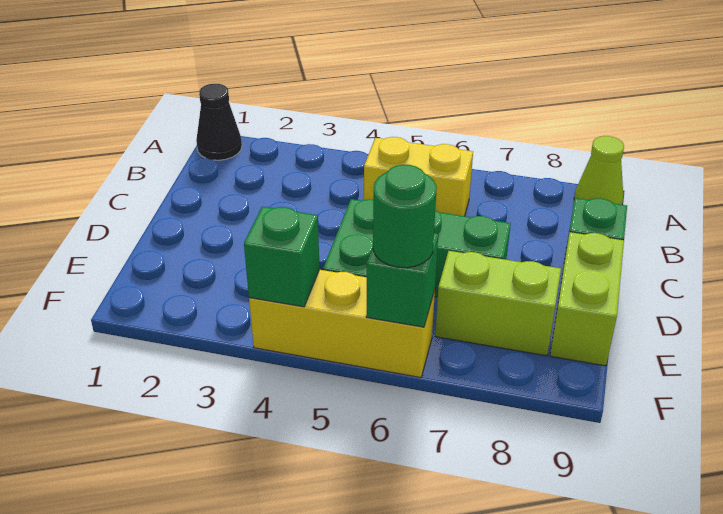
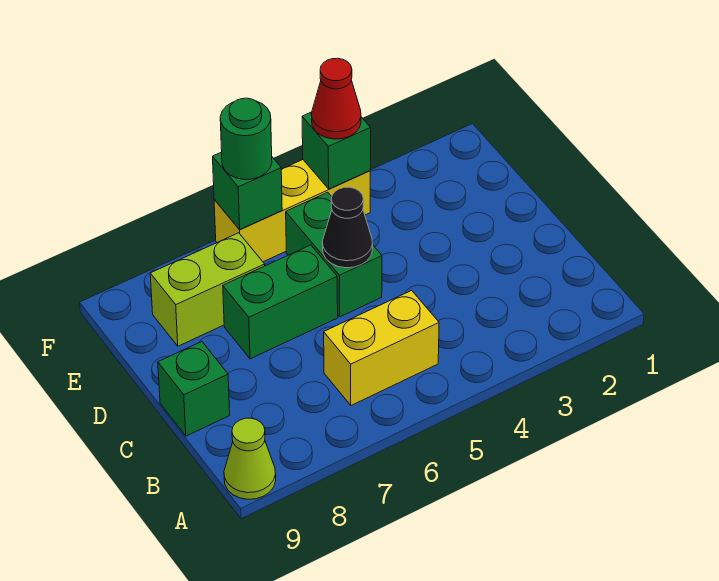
black cone A1 level 1 -> black cone D5 level 2
lime brick D9:E9 level 1 -> none
none -> red cone F4 level 3

